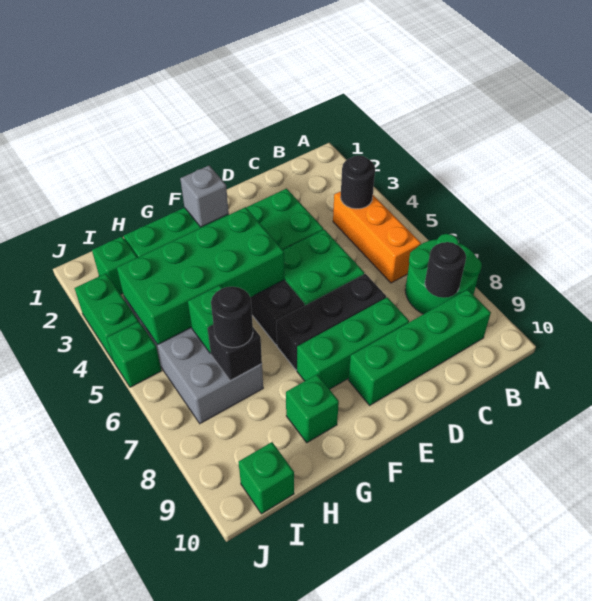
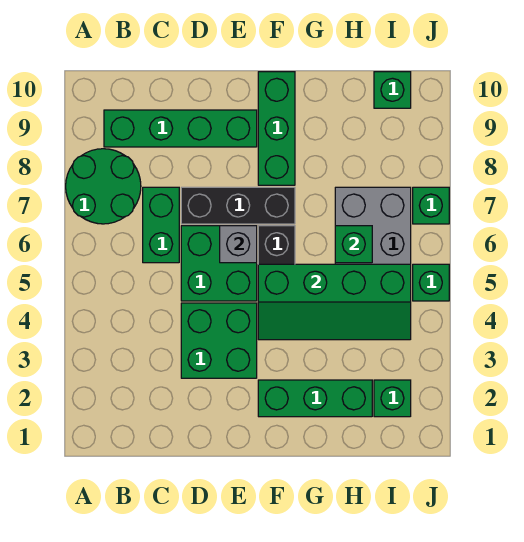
orange brick B4:B6 level 1 -> none
black round brick B4 level 2 -> none
black round brick B8 level 2 -> none
green brick D8:F8 level 1 -> green brick F8:F10 level 1
grey brick F2 level 2 -> grey brick E6 level 2
green brick F4:I5 level 2 -> green slope F4:I5 level 2 top 5
green brick G9 level 1 -> green brick J7 level 1
black brick H7 level 2 -> none
black round brick H7 level 3 -> none
green brick J3:J4 level 1 -> green brick C6:C7 level 1

